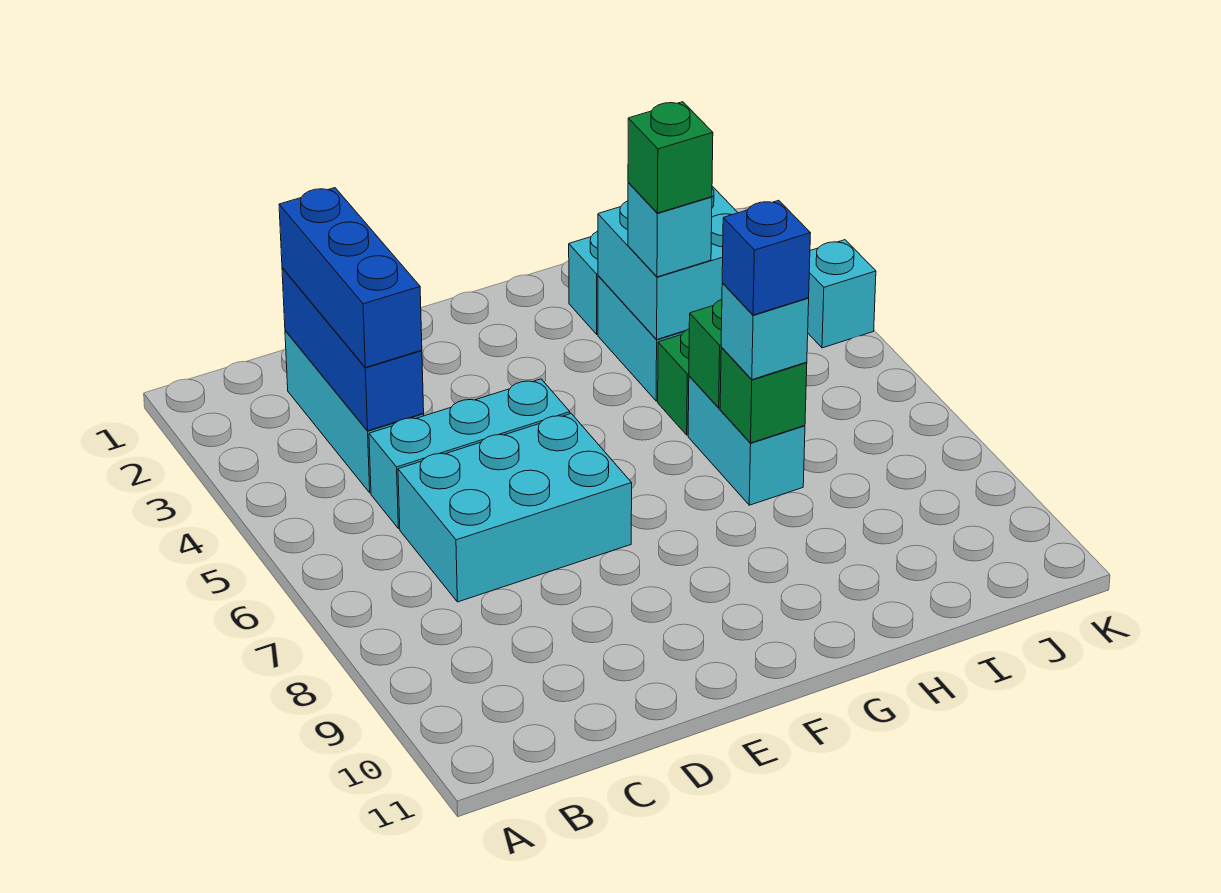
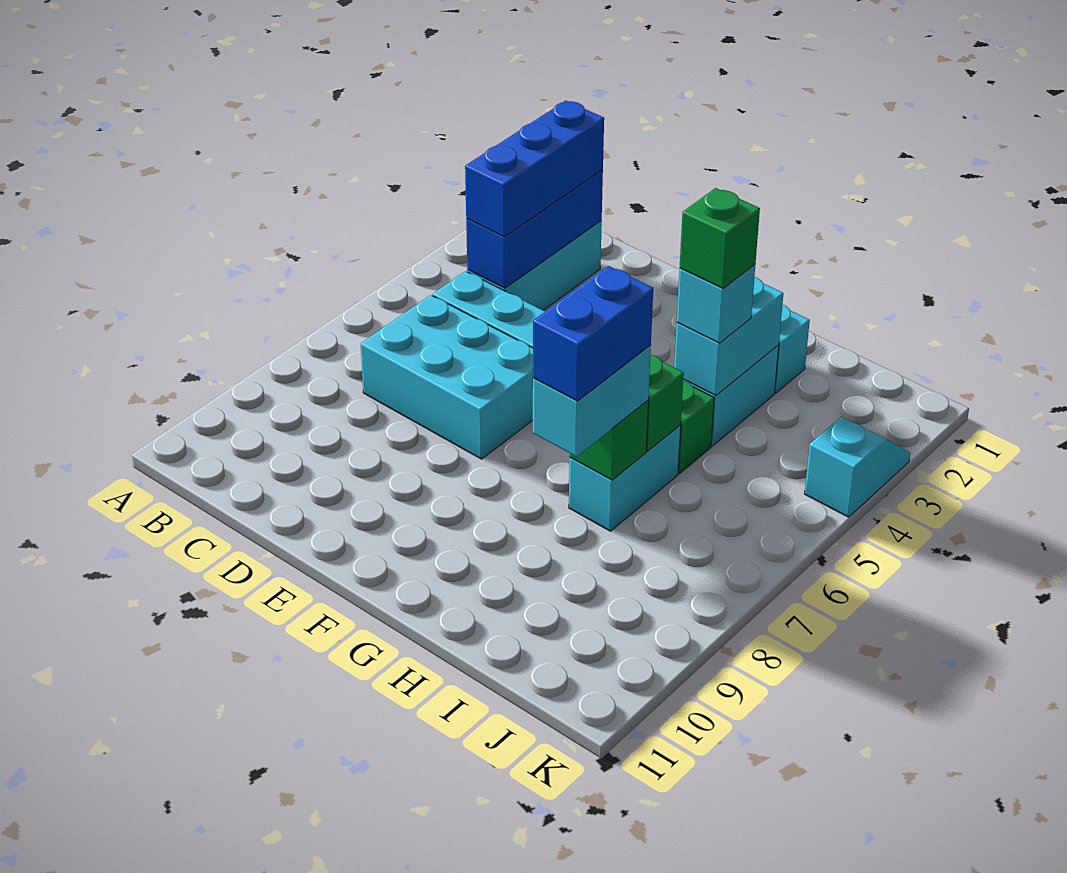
cyan brick H3:I4 level 2 -> cyan brick H3:H4 level 2
cyan brick H7 level 3 -> cyan brick H7:H8 level 3
blue brick H7 level 4 -> blue brick H7:H8 level 4

